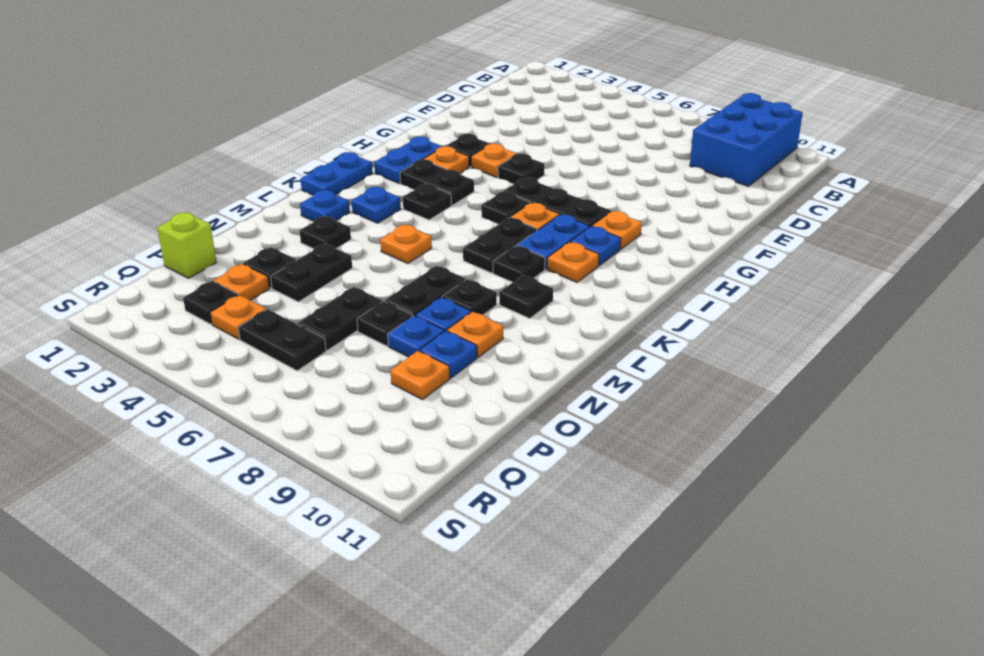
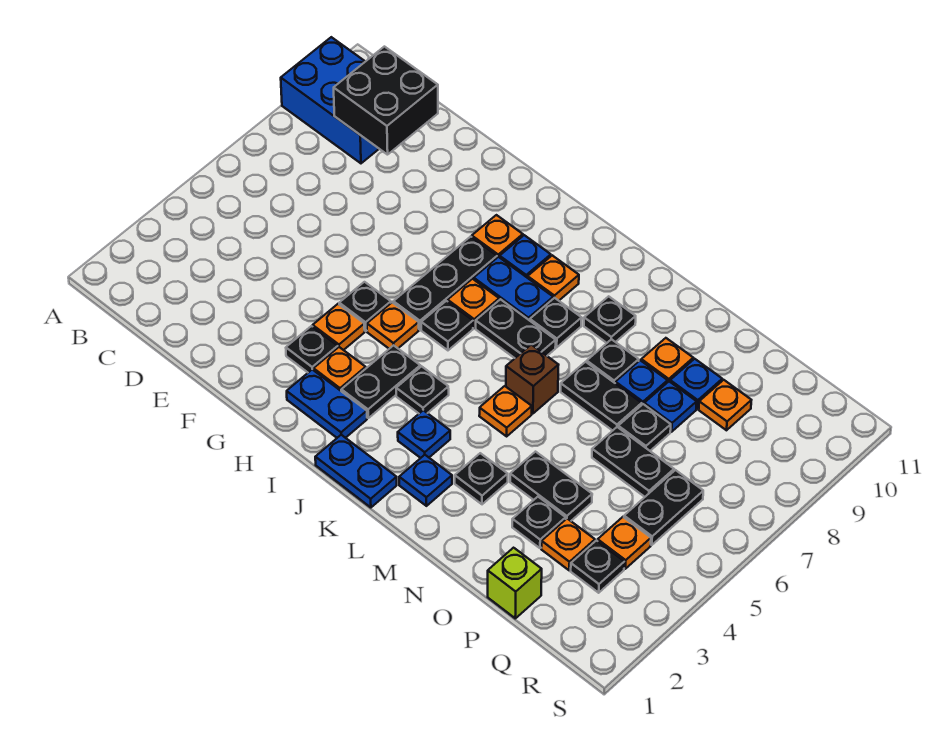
none -> black brick C9:D10 level 2
none -> orange plate H5 level 1
none -> brown brick L6 level 1

